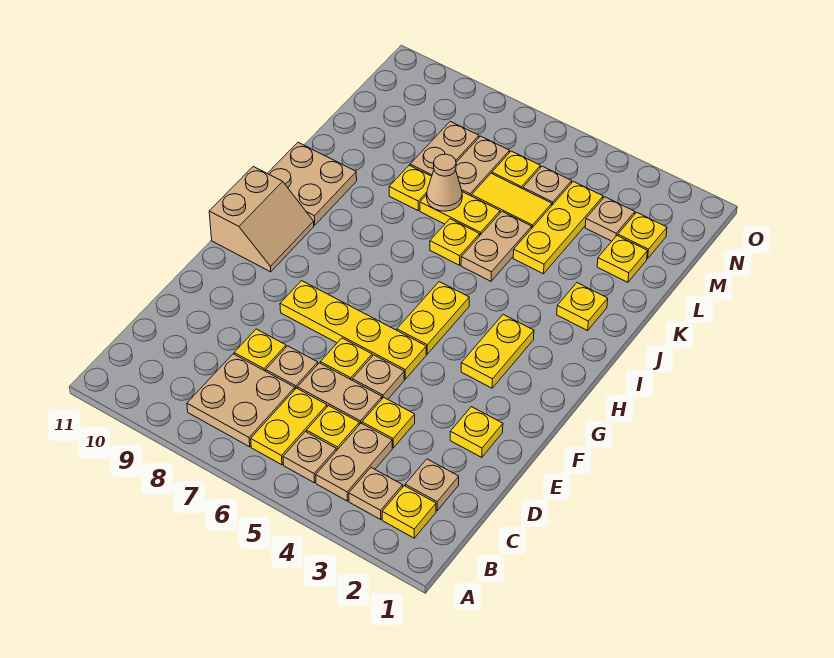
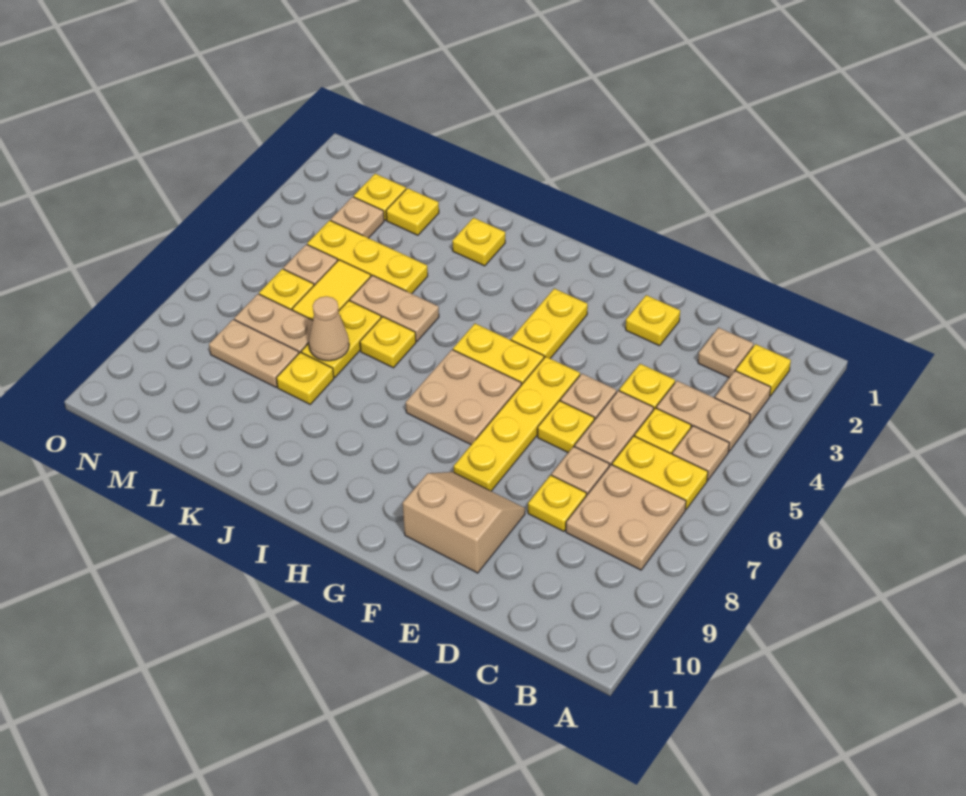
yellow plate G3:H3 level 1 -> yellow plate G3:G4 level 1
tan slope G10:H11 level 1 top 11 -> tan slope E9:F10 level 1 top 10
tan plate I10:J11 level 1 -> tan plate G6:H7 level 1

